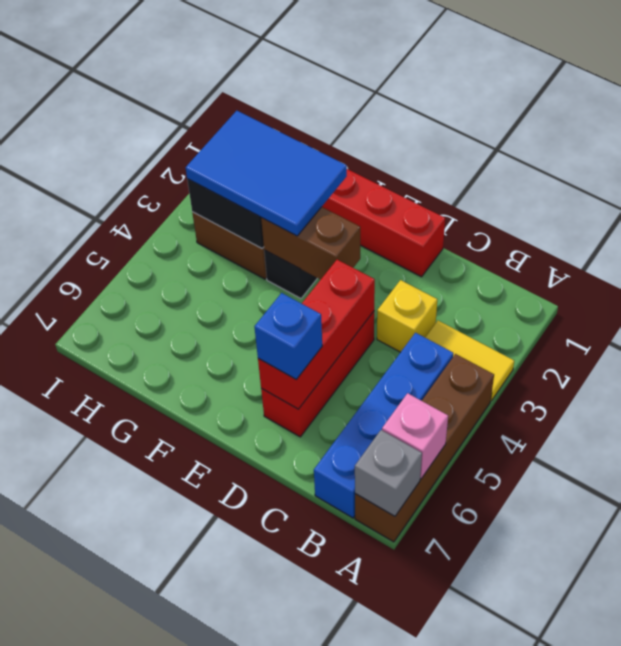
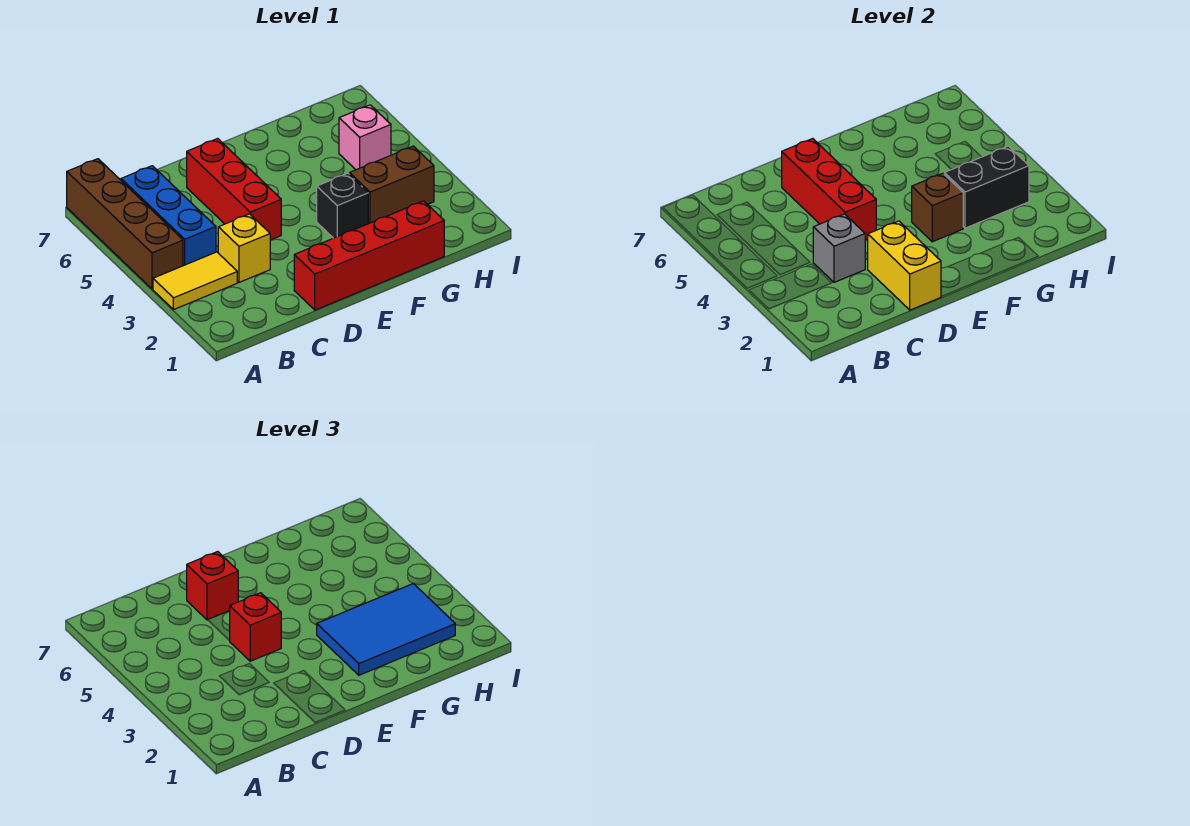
pink brick A6 level 2 -> pink brick H5 level 1
grey brick A7 level 2 -> grey brick C3 level 2
blue brick B4:B7 level 1 -> blue brick B4:B6 level 1
none -> yellow brick D1:D2 level 2
none -> red brick D4 level 3
blue brick D6 level 3 -> red brick D6 level 3
brown brick E3:F3 level 2 -> brown brick F3 level 2

